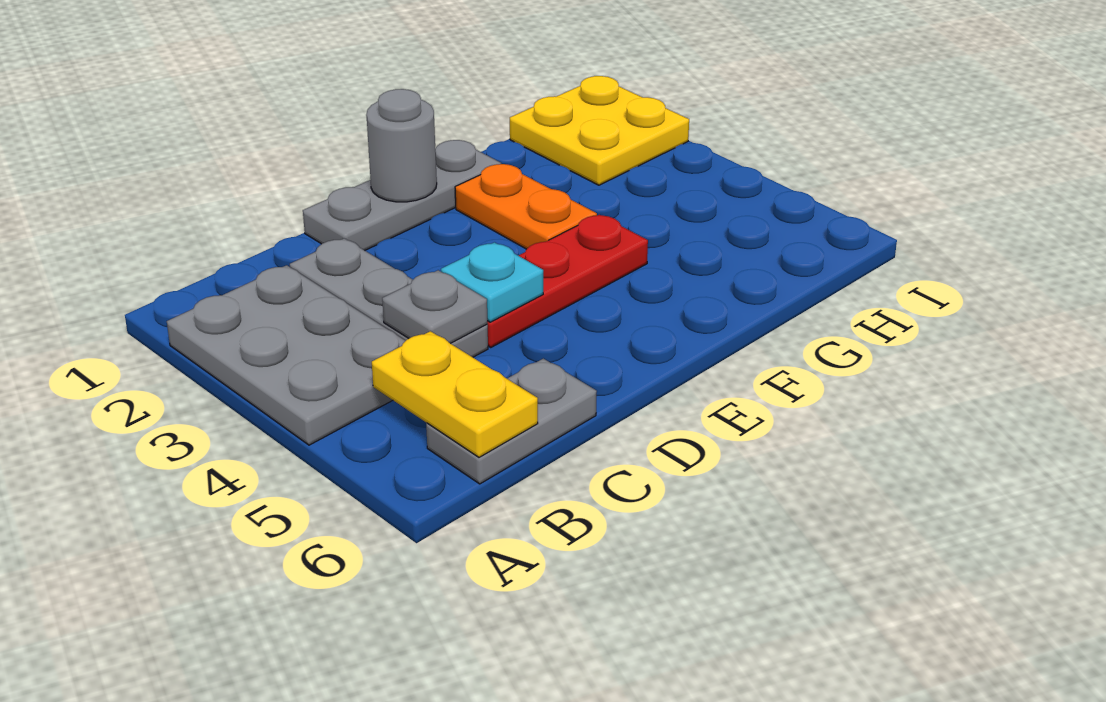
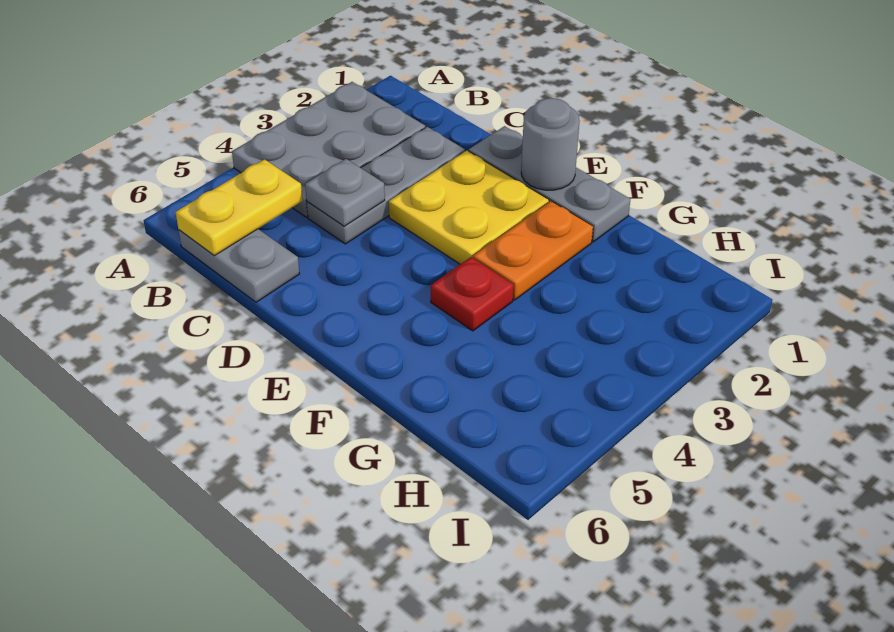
red plate D4:F4 level 1 -> red plate F4 level 1
cyan plate D4 level 2 -> none
yellow plate H1:I2 level 1 -> yellow plate D2:E3 level 1

